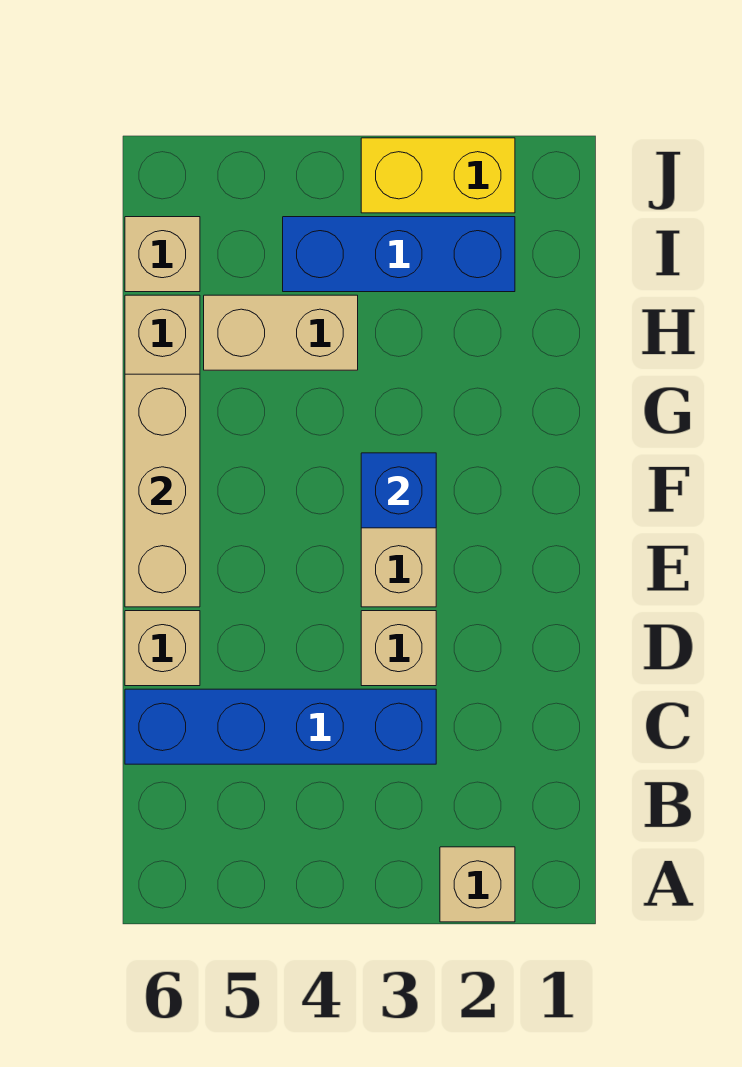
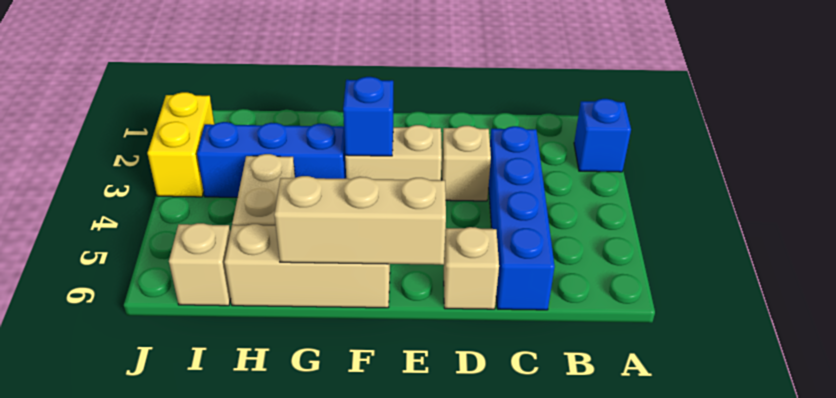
tan brick A2 level 1 -> blue brick A2 level 1
blue brick I2:I4 level 1 -> blue brick G3:I3 level 1

